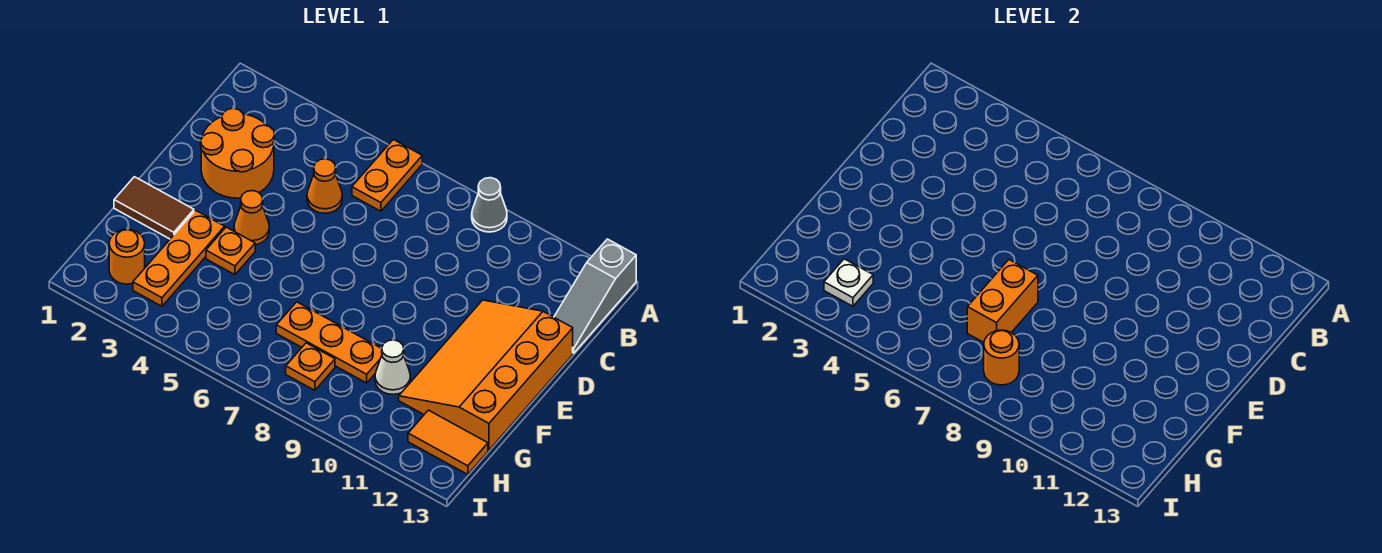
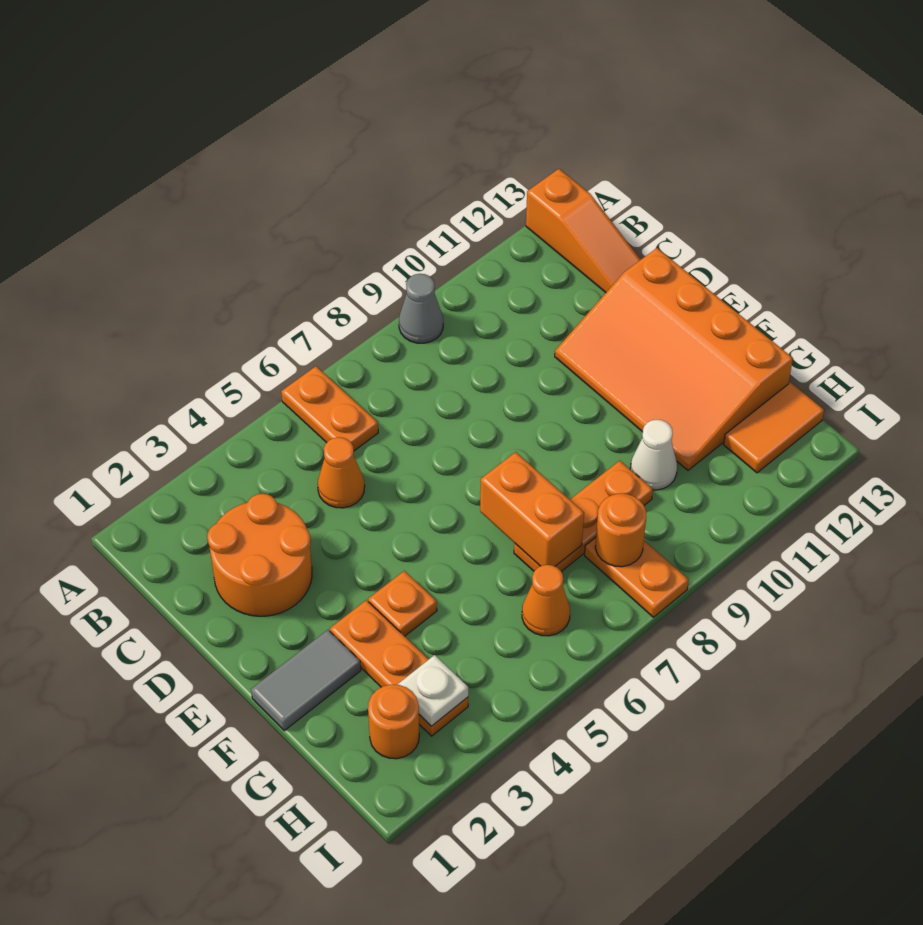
grey slope A13:C13 level 1 top A -> orange slope A13:C13 level 1 top A
orange cone E4 level 1 -> orange cone H6 level 1
brown tile F1:F2 level 1 -> grey tile F1:F2 level 1
orange plate H8 level 1 -> orange plate H8:I8 level 1

